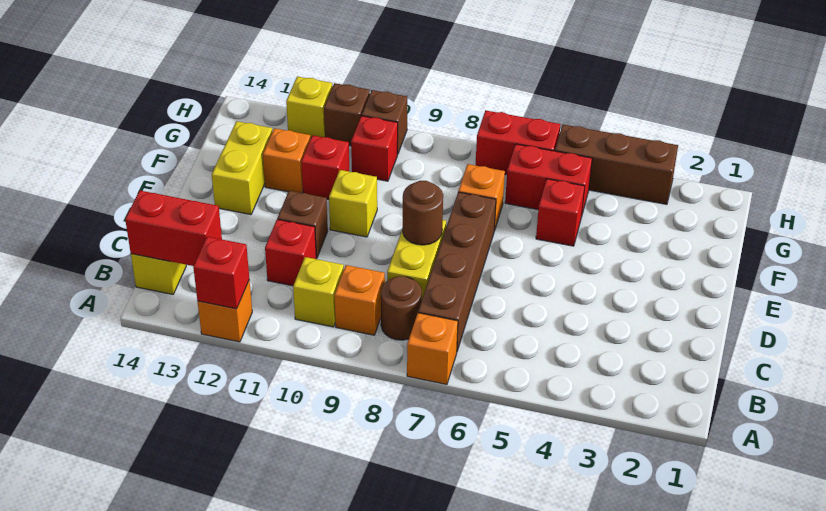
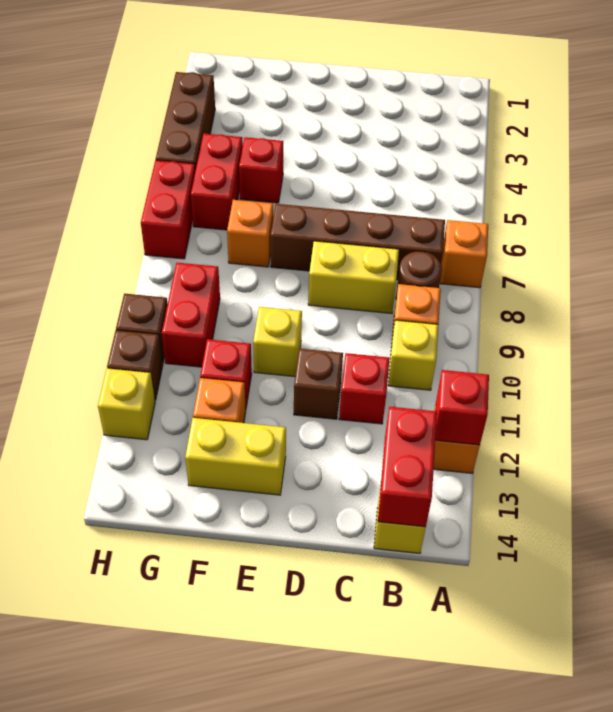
brown round brick D8 level 2 -> none
red brick G10 level 1 -> red brick G9:G10 level 1

